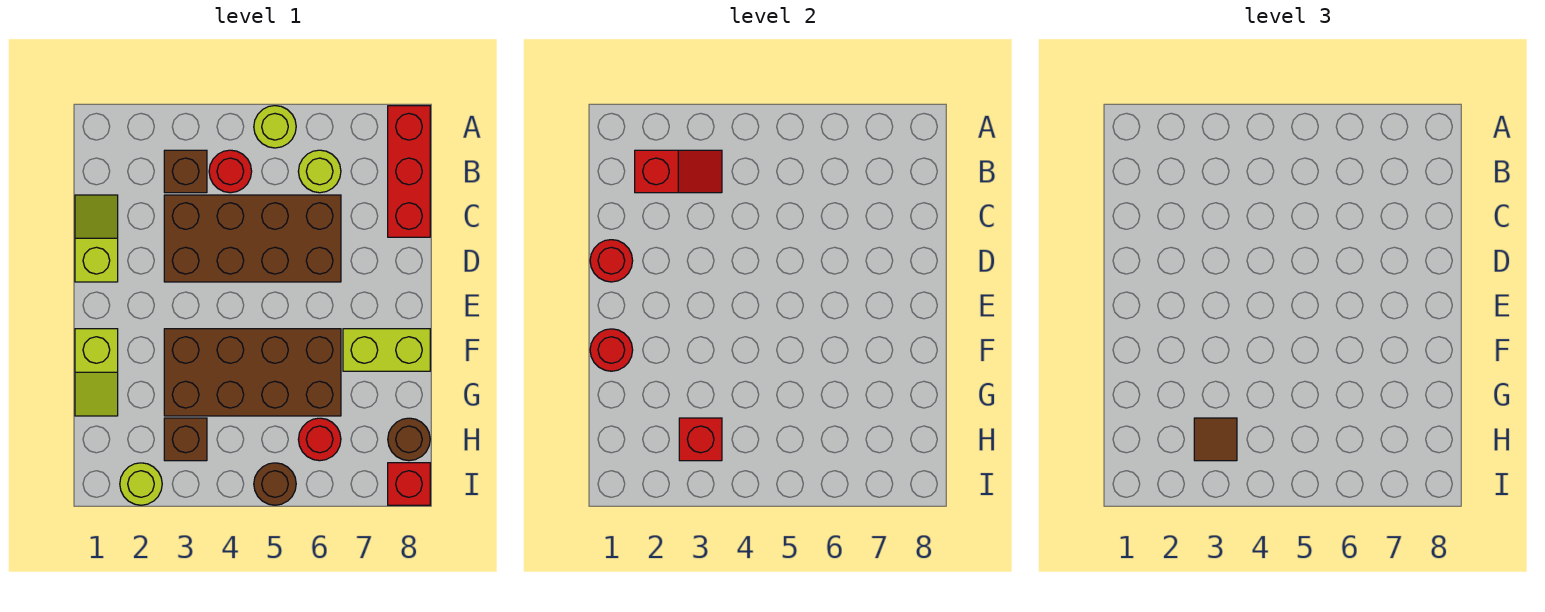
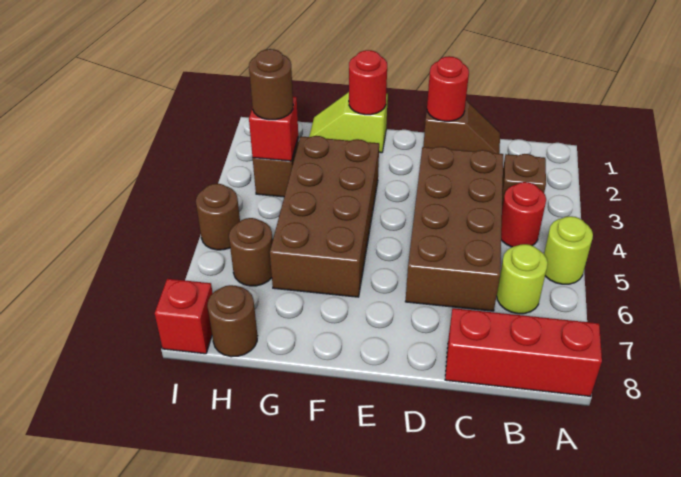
red slope B2:B3 level 2 top 2 -> none
lime slope C1:D1 level 1 top D -> brown slope C1:D1 level 1 top D
lime brick F7:F8 level 1 -> none
brown tile H3 level 3 -> brown round brick H3 level 3
red round brick H6 level 1 -> brown round brick H6 level 1
lime round brick I2 level 1 -> none

